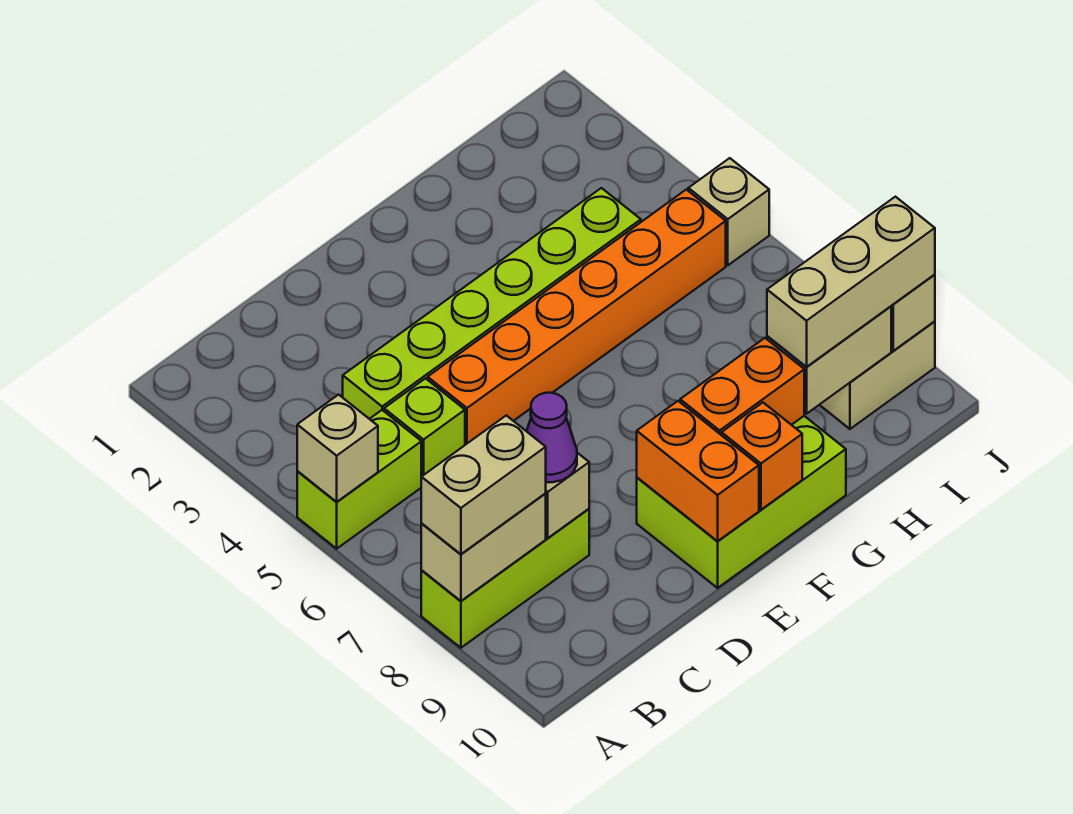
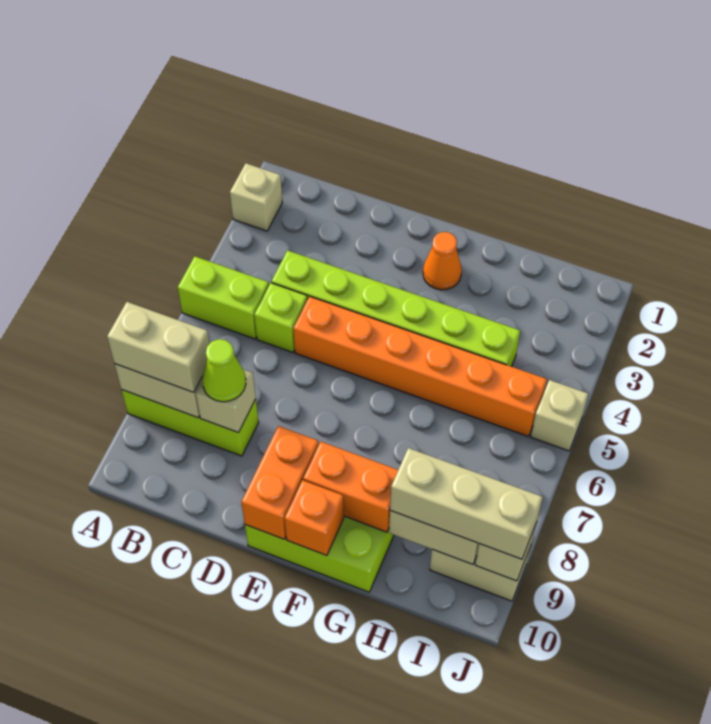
tan brick A5 level 2 -> tan brick A2 level 1
purple cone C8 level 3 -> lime cone C8 level 3
none -> orange cone F2 level 1

